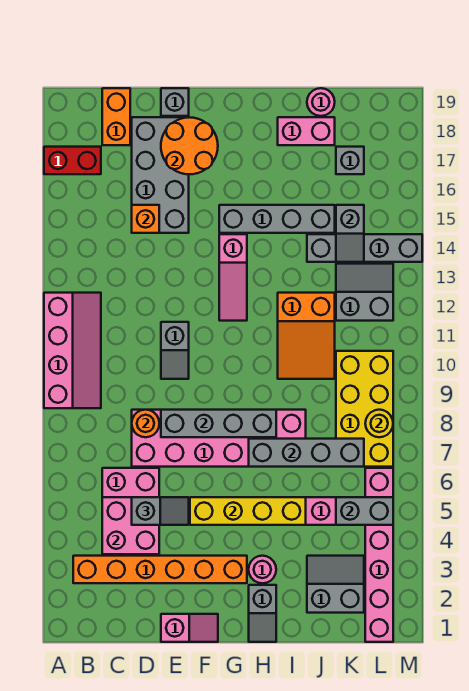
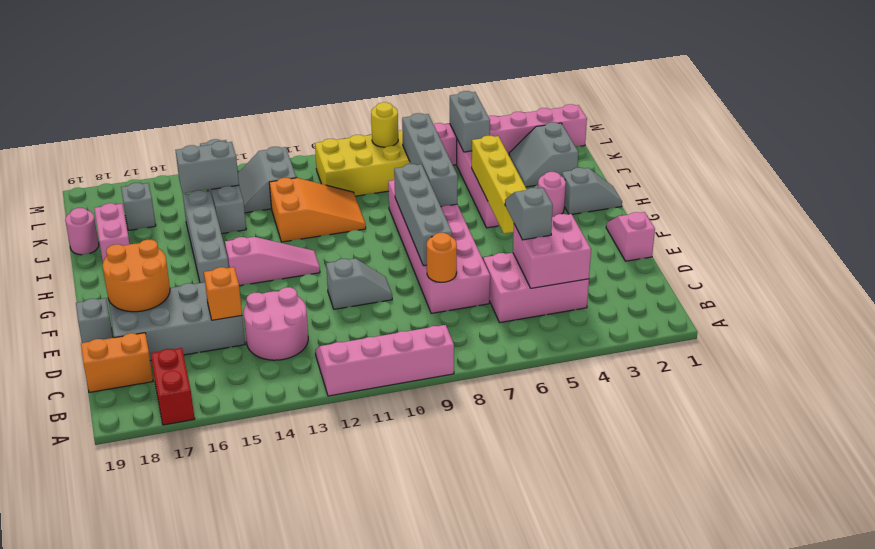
orange brick B3:G3 level 1 -> none
none -> pink round brick C13:D14 level 1
grey slope K14:K15 level 2 top 15 -> grey brick K14:K15 level 2

